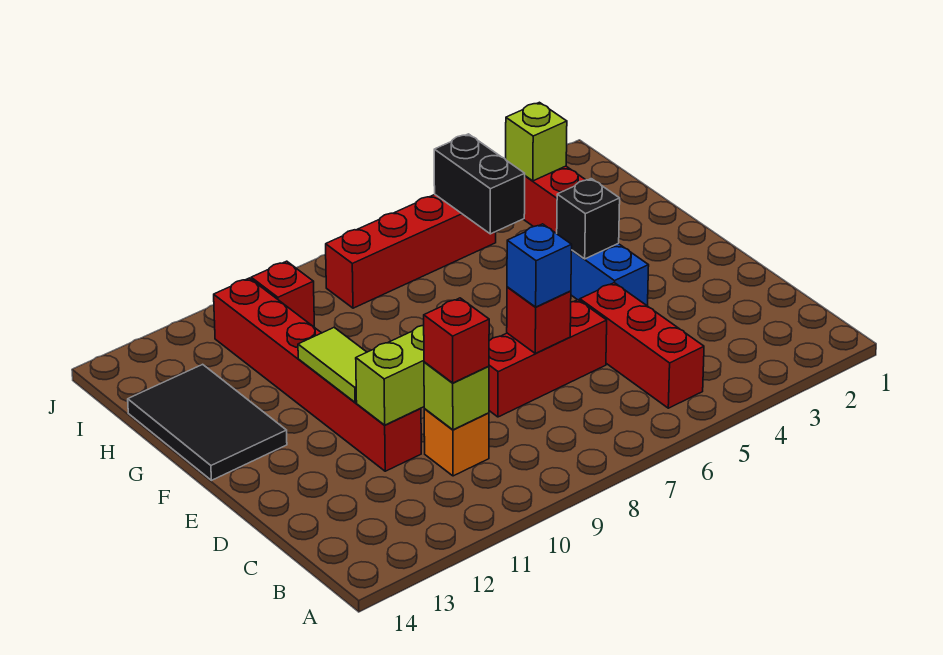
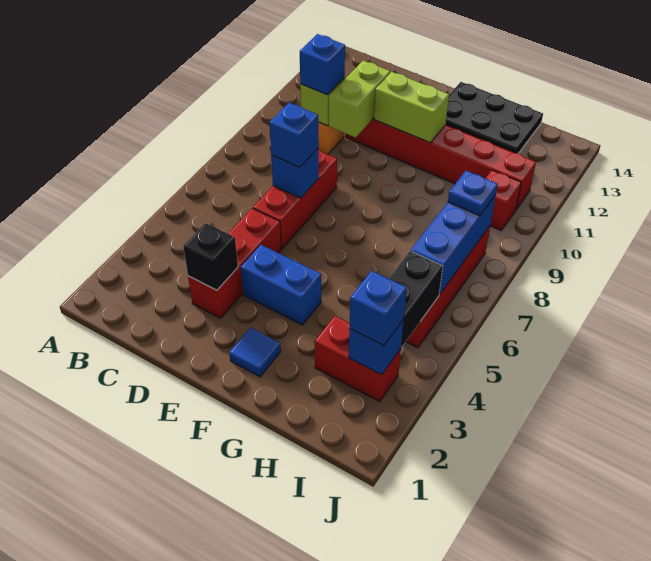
red brick B5:D5 level 1 -> red brick D3:D5 level 1
red brick C10 level 3 -> blue brick C10 level 3
red brick D7 level 2 -> blue brick D7 level 2
lime tile E11:F11 level 2 -> lime brick E11:F11 level 2
none -> blue tile F2 level 1
black brick F4 level 2 -> black brick D3 level 2
black tile F13:H14 level 1 -> black plate F13:H14 level 1
black brick H5:I5 level 2 -> black brick I4:I5 level 2
lime brick I3 level 2 -> blue brick I3 level 2
none -> blue brick I3 level 3
none -> blue brick I6:I8 level 2
none -> blue plate I8 level 3

